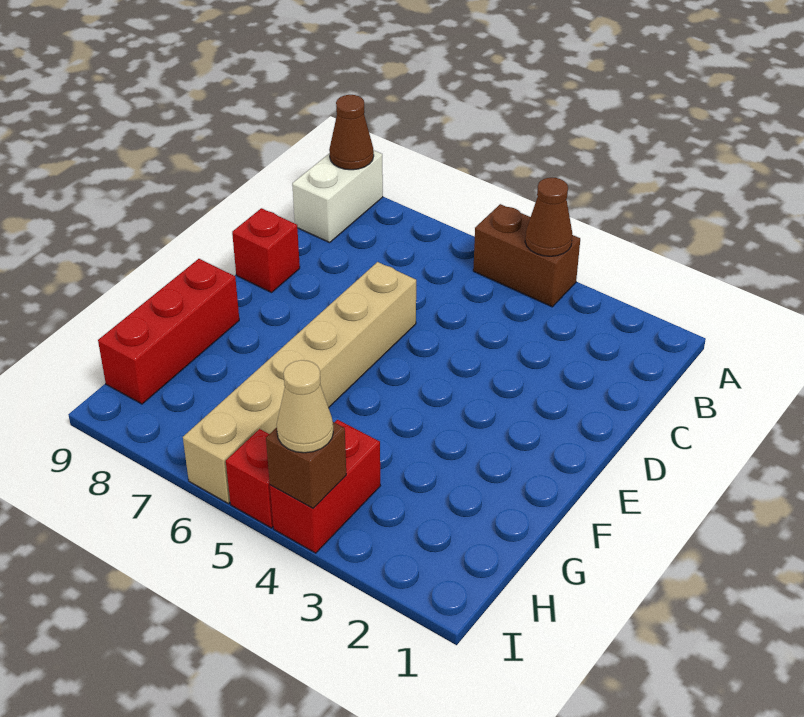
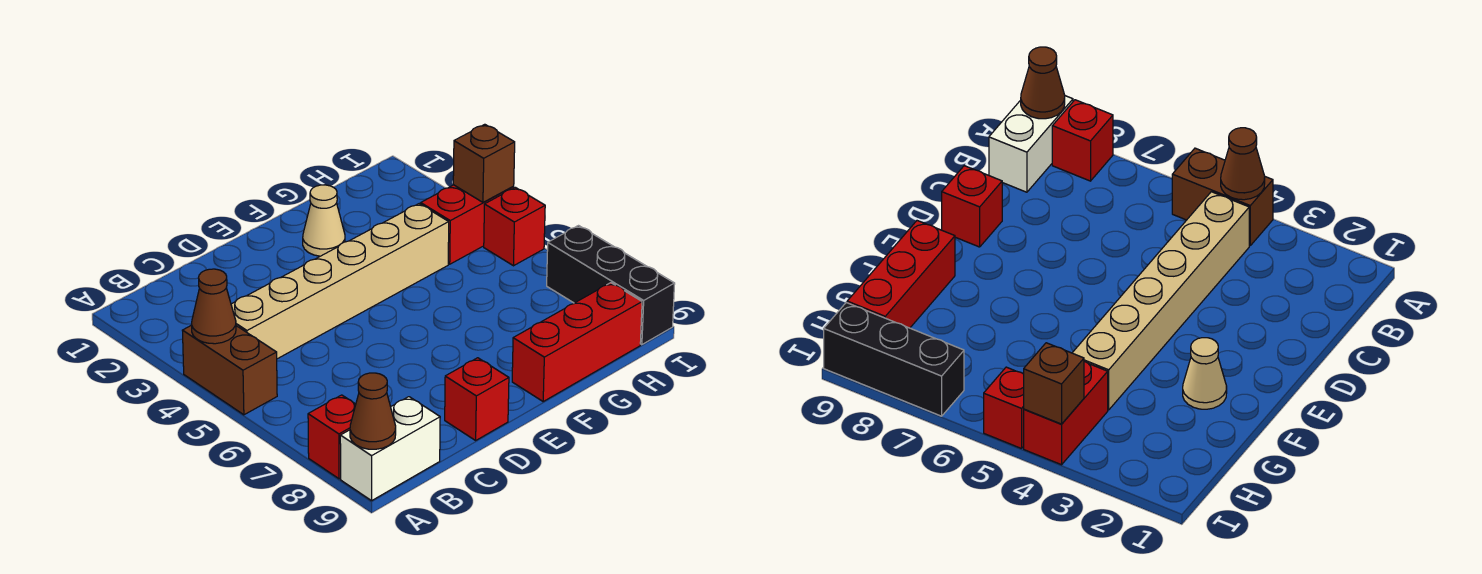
none -> red brick A8 level 1
tan brick D6:I6 level 1 -> tan brick B4:G4 level 1
tan cone I4 level 3 -> tan cone F2 level 1
none -> black brick I7:I9 level 1

